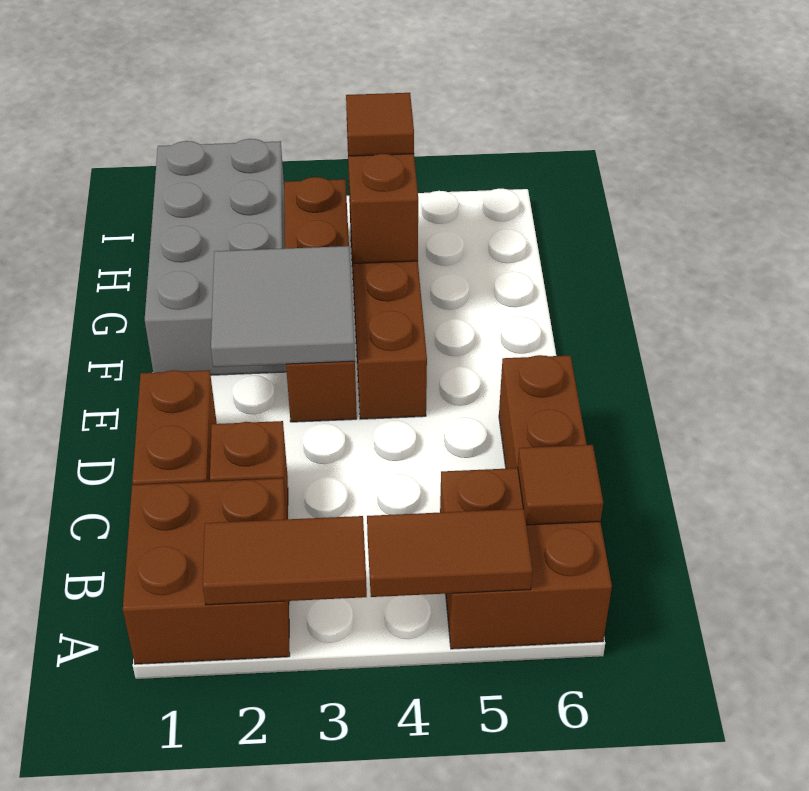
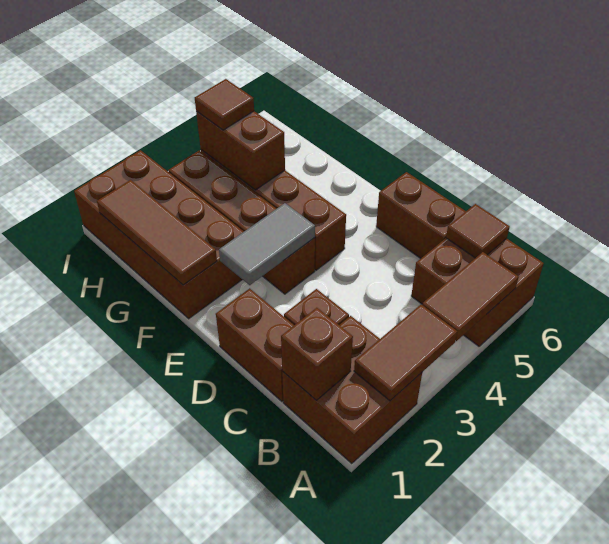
none -> brown brick B1 level 2
grey tile E2:F3 level 2 -> grey tile E2:E3 level 2
grey brick F1:I2 level 1 -> brown brick F1:I2 level 1
none -> brown tile F1:H1 level 2

